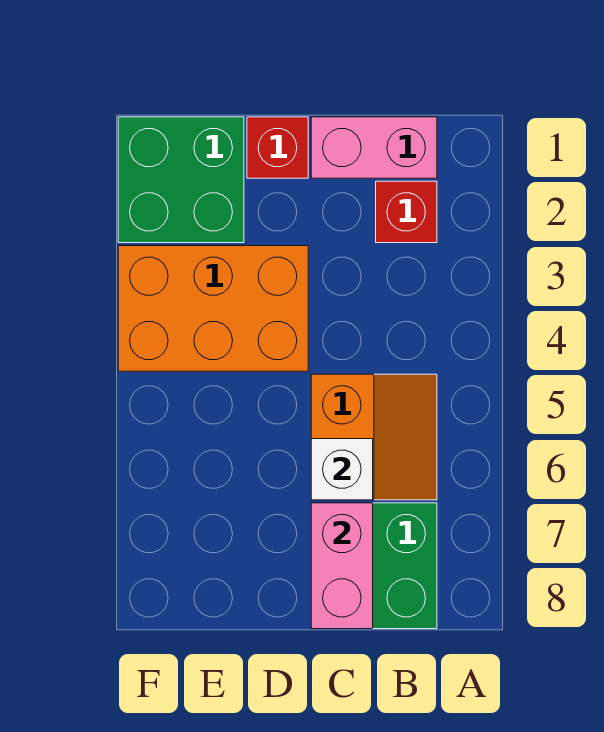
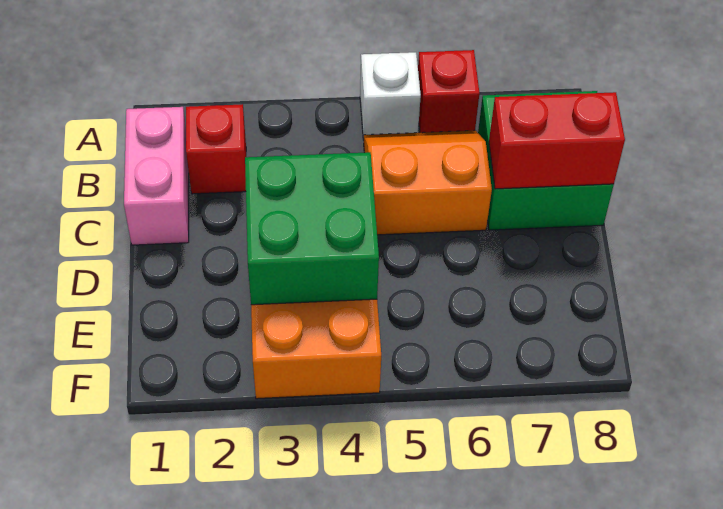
white brick C6 level 2 -> white brick A5 level 1
pink brick C7:C8 level 2 -> red brick C7:C8 level 2
red brick D1 level 1 -> red brick A6 level 1
green brick E1:F2 level 1 -> green brick D3:E4 level 2

